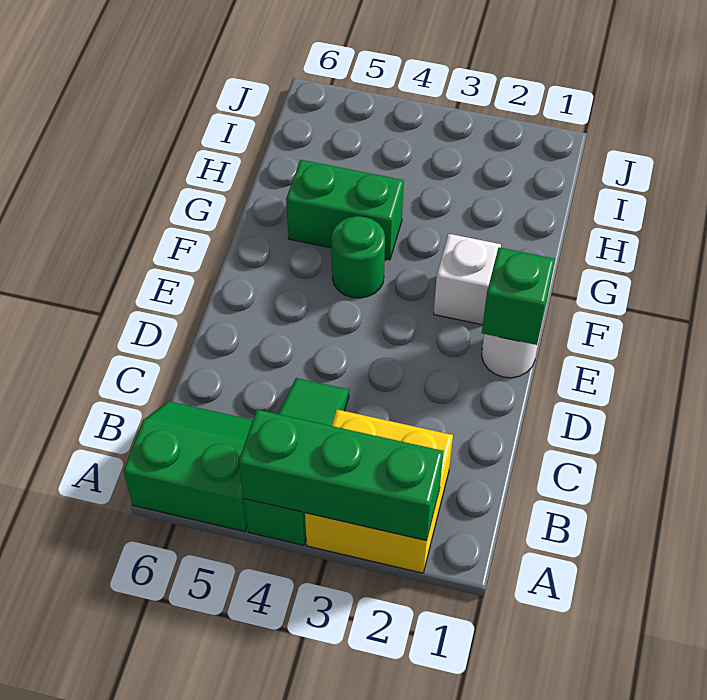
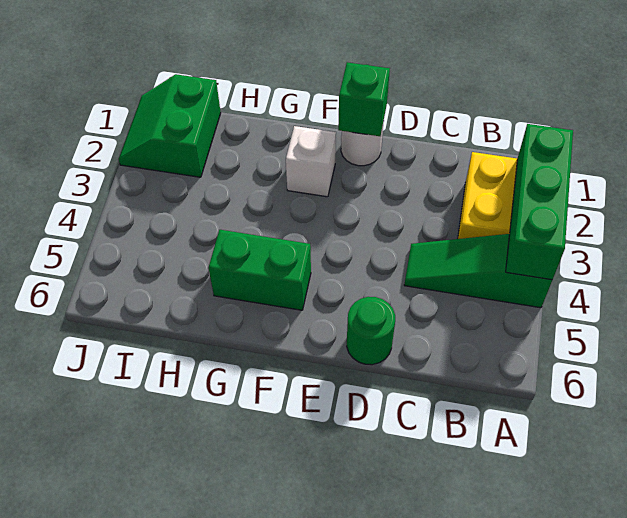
green slope A5:B6 level 1 top A -> green slope I1:J2 level 1 top I
green round brick F4 level 1 -> green round brick D6 level 1
green brick G4:G5 level 1 -> green brick F5:G5 level 1

